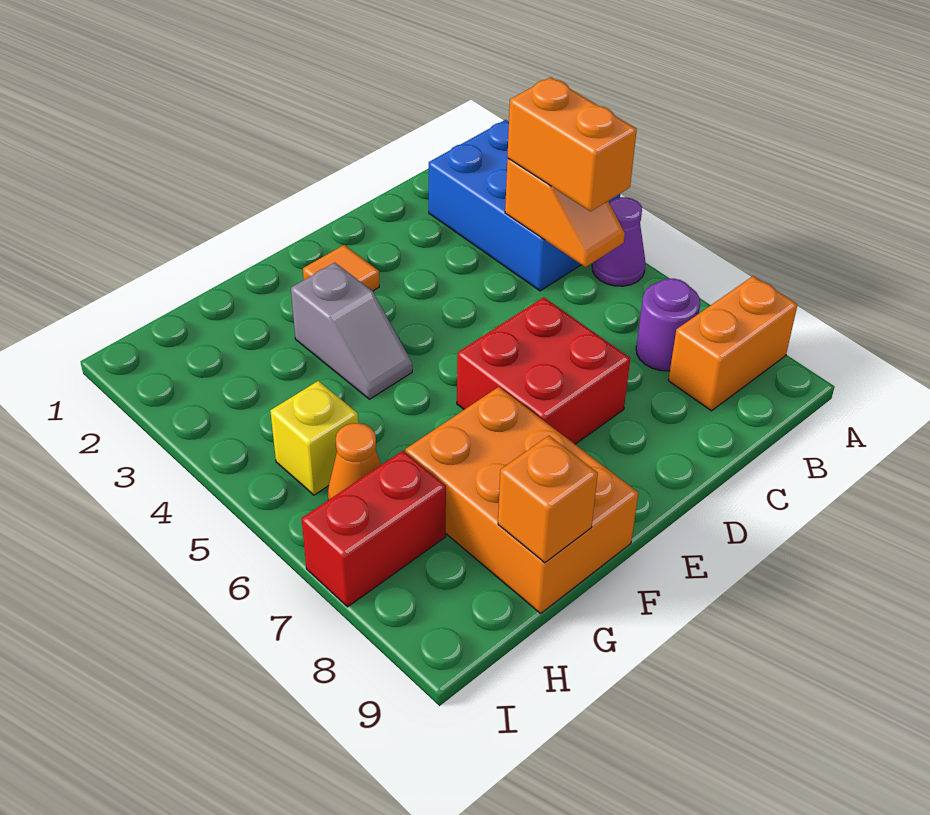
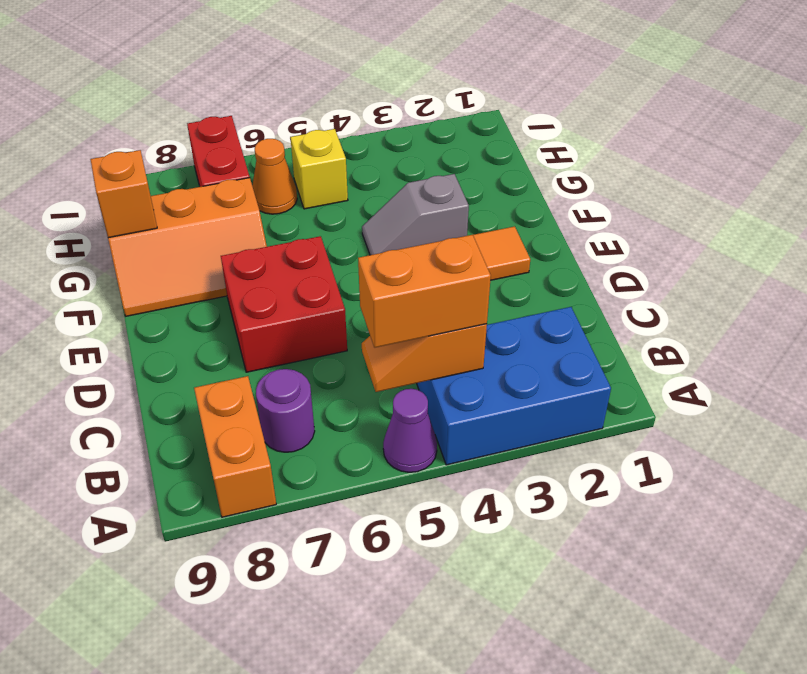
orange brick F7:G9 level 1 -> orange slope F7:G9 level 1 top G

